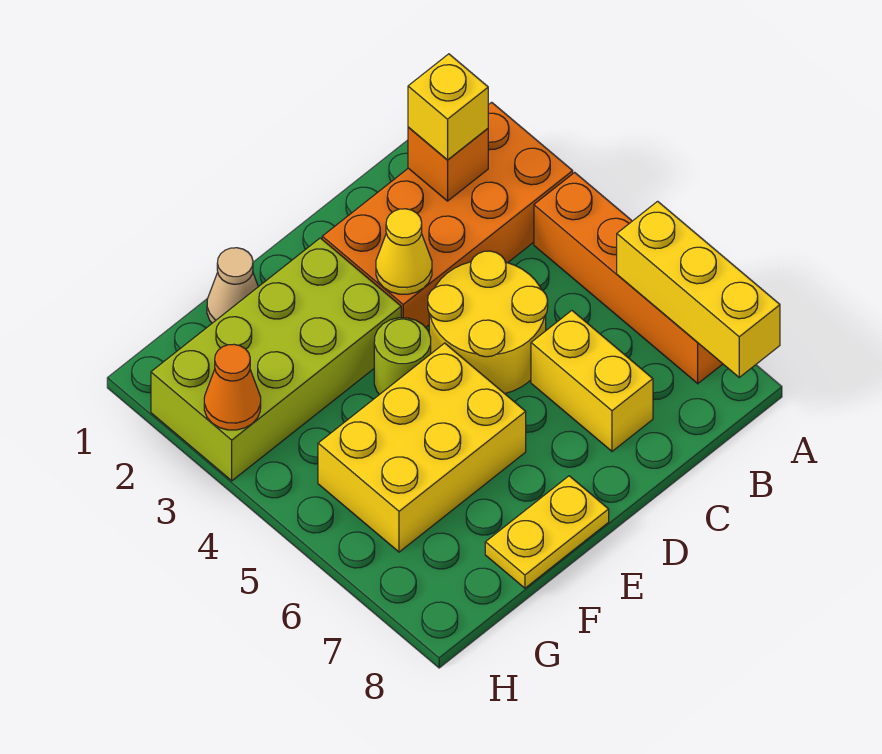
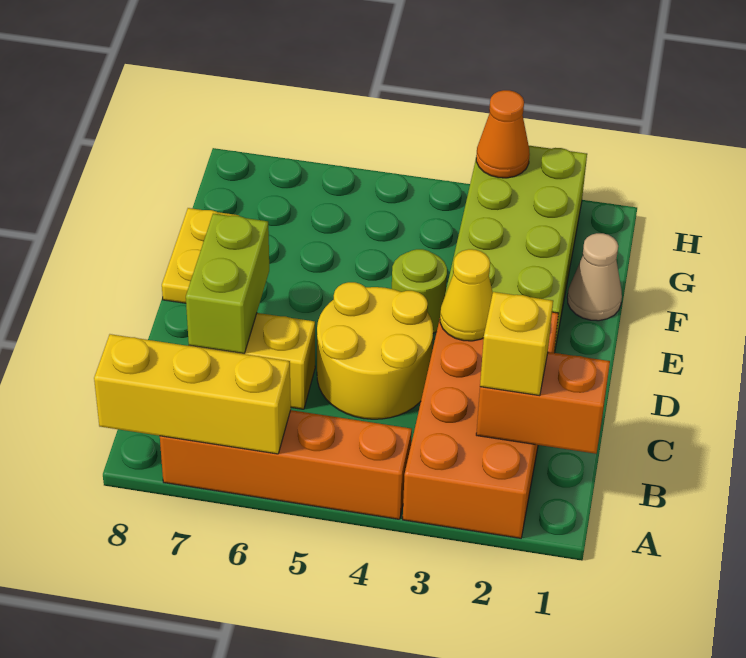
orange brick B2 level 2 -> orange brick B1:B2 level 2
none -> lime brick C7:D7 level 2
yellow brick E5:G6 level 1 -> none

